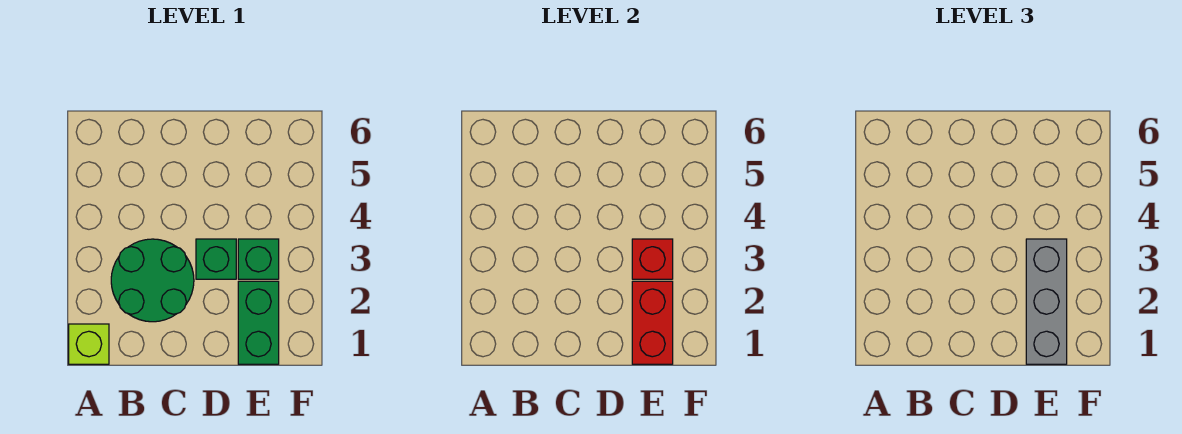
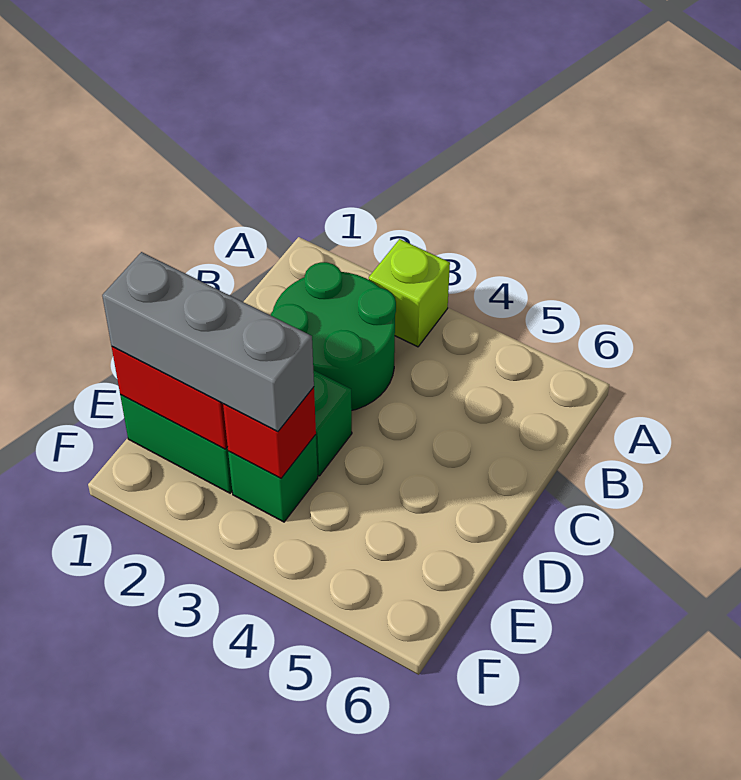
lime brick A1 level 1 -> lime brick A3 level 1

